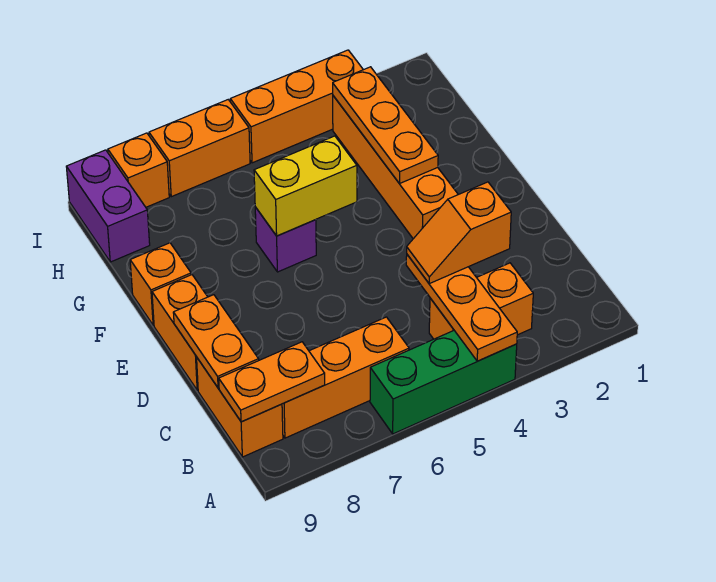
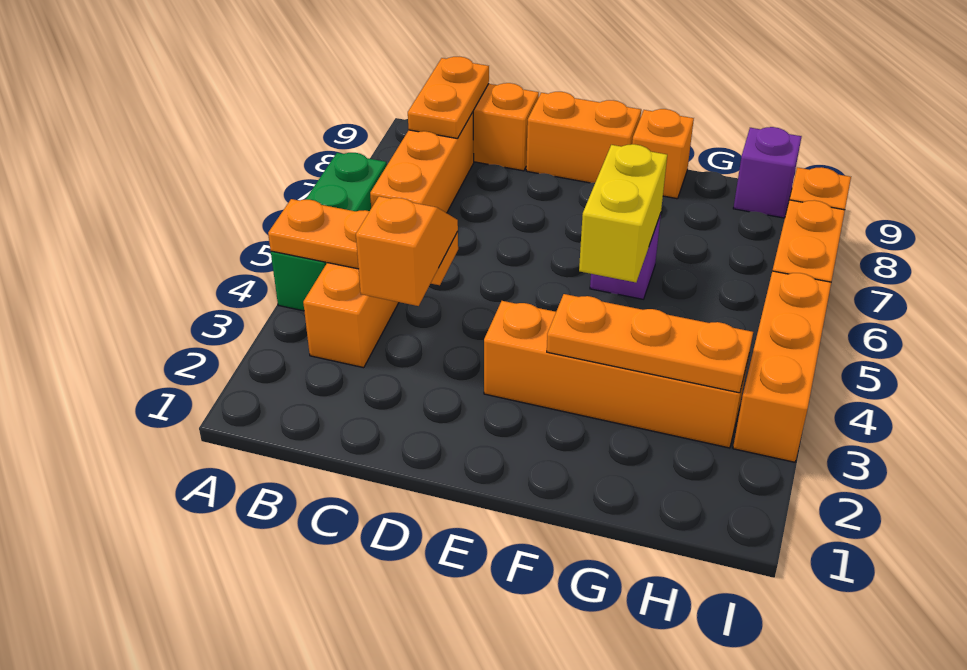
orange plate C9:D9 level 2 -> none
purple brick H9:I9 level 1 -> purple brick H9 level 1

